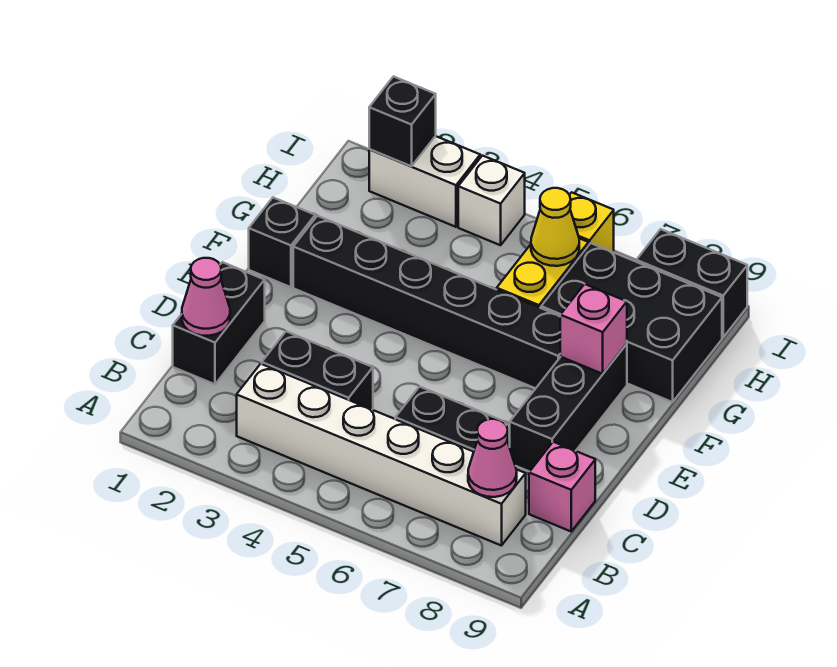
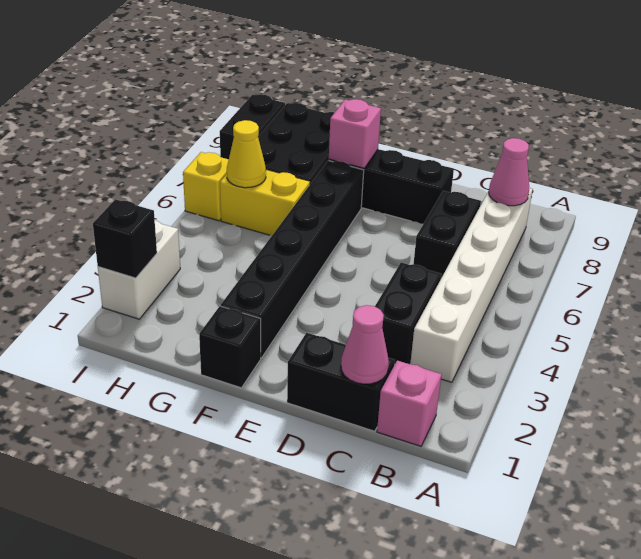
pink brick C9 level 1 -> pink brick B1 level 1
white brick I4 level 1 -> none

